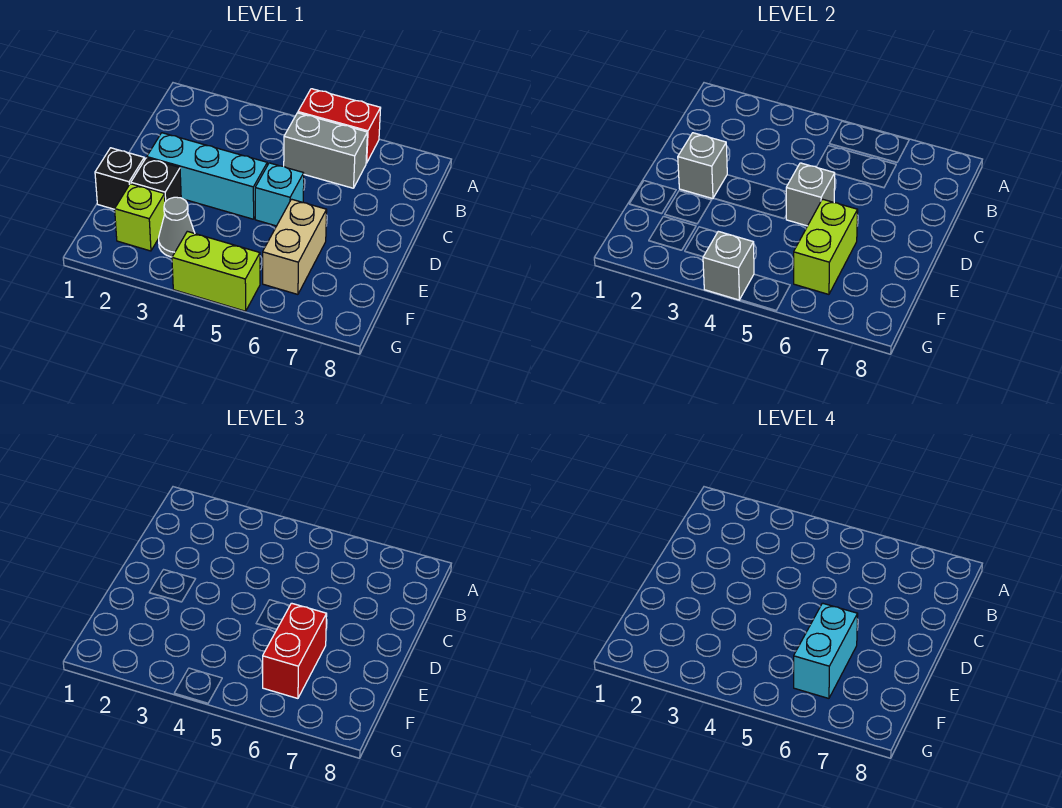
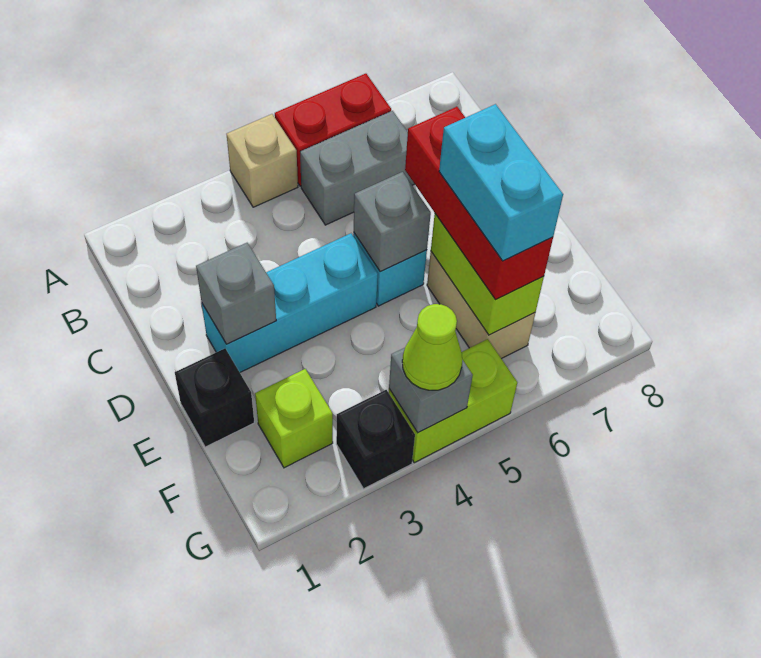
none -> tan brick A4 level 1
black brick E2 level 1 -> black brick G3 level 1
red brick E6:F6 level 3 -> red brick D6:F6 level 3
grey cone F3 level 1 -> none
none -> lime cone G4 level 3

